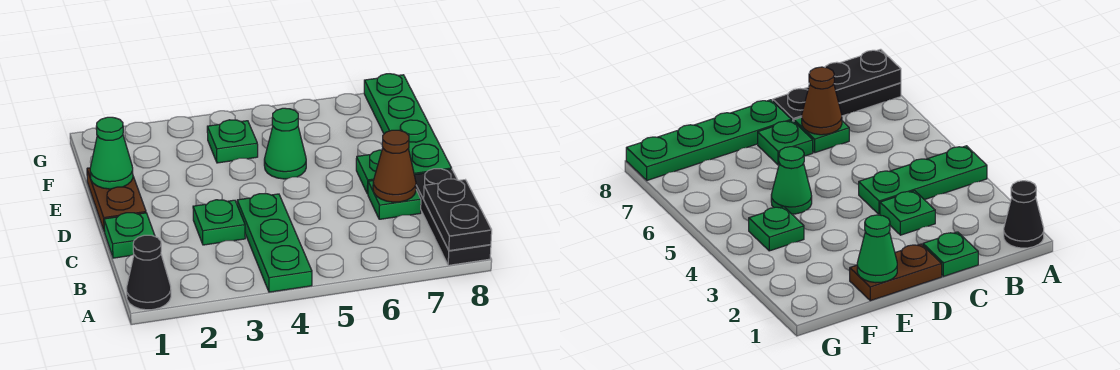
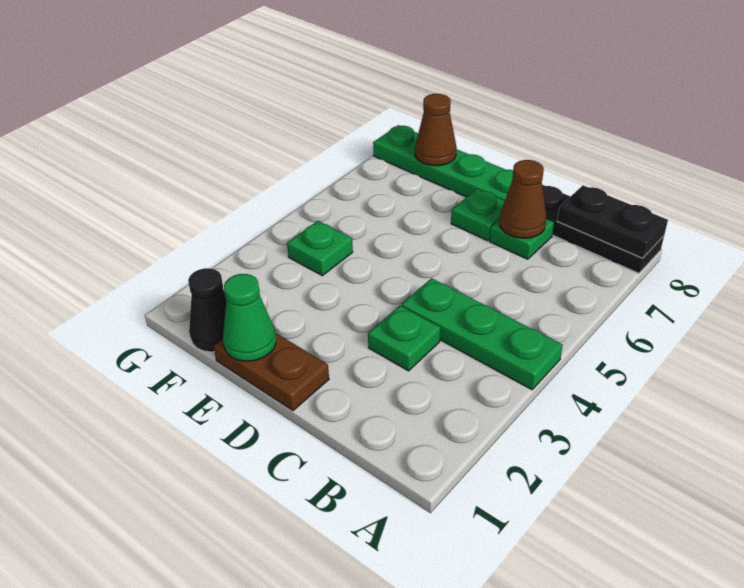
black cone A1 level 1 -> black cone F1 level 1
green plate C1 level 1 -> none
green cone E5 level 1 -> none
none -> brown cone F8 level 2

